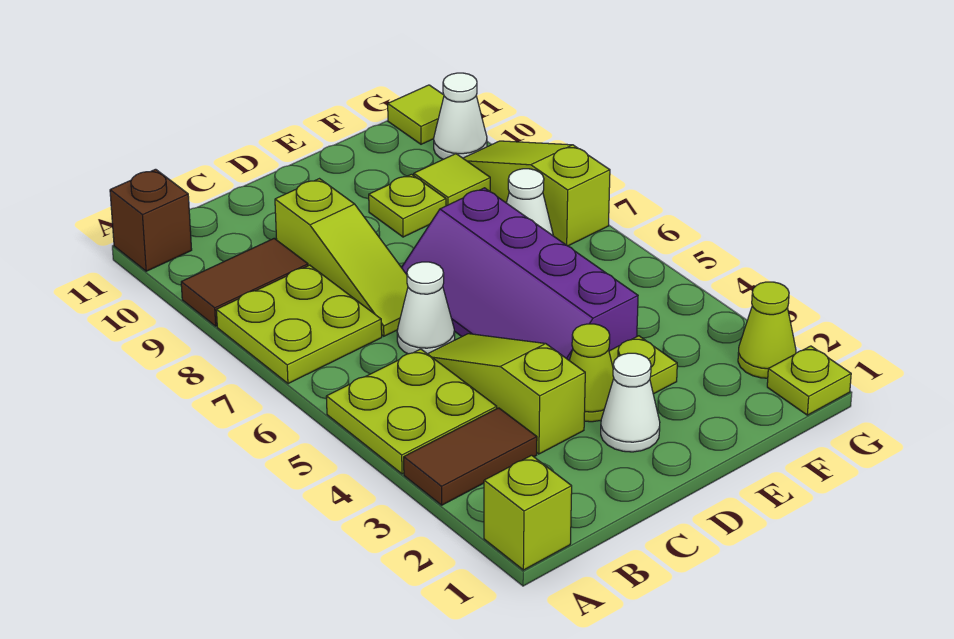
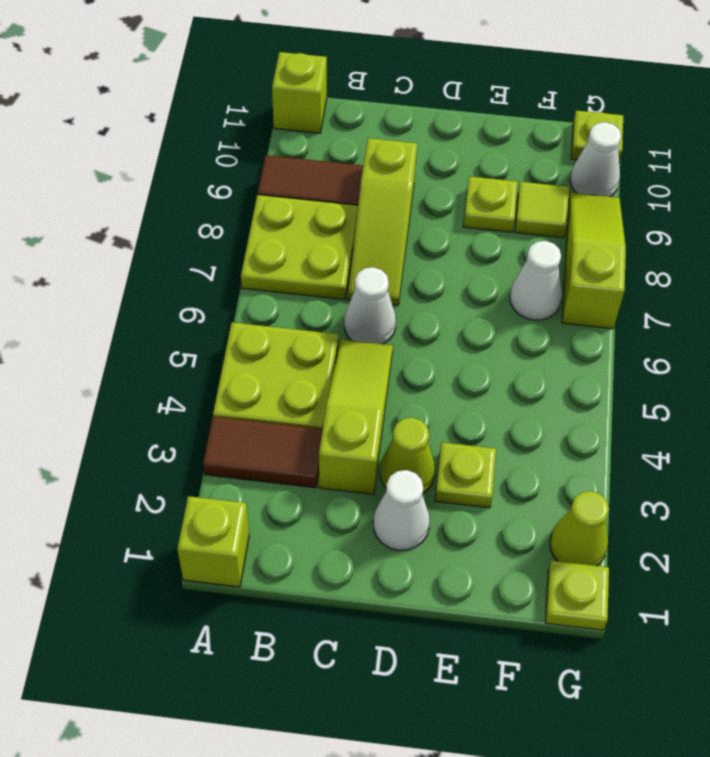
brown brick A11 level 1 -> lime brick A11 level 1
purple slope D4:E7 level 1 top E -> none
lime tile G11 level 1 -> lime plate G11 level 1

